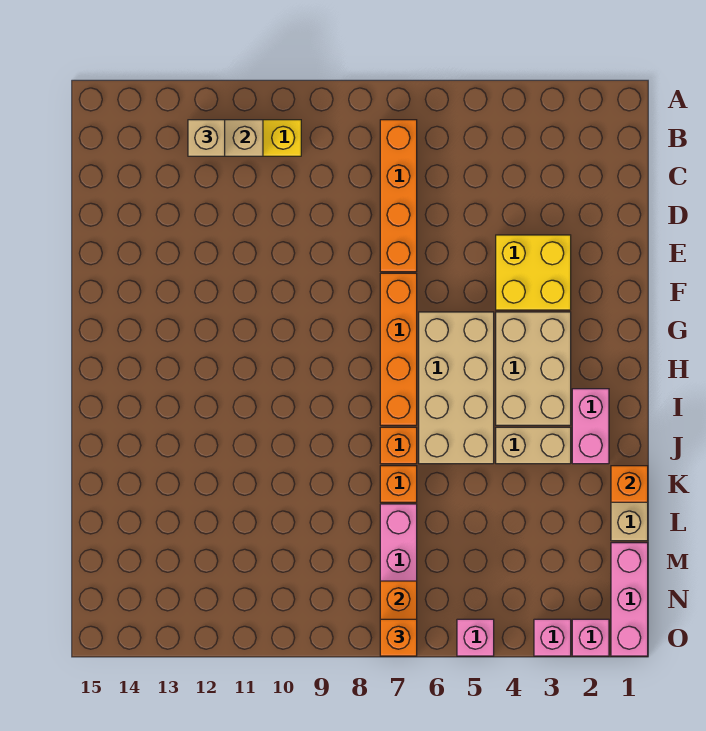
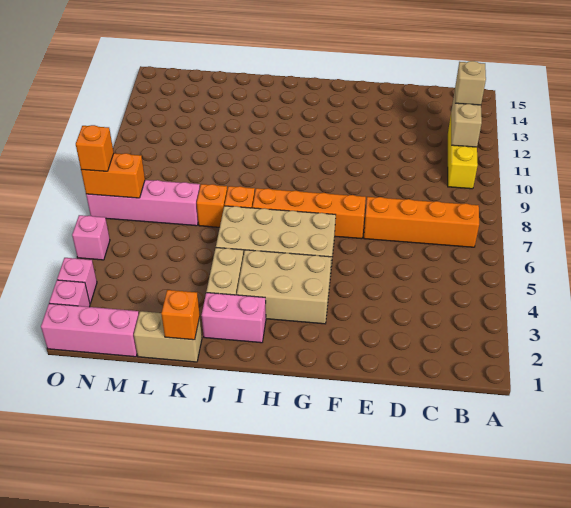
yellow brick E3:F4 level 1 -> none

